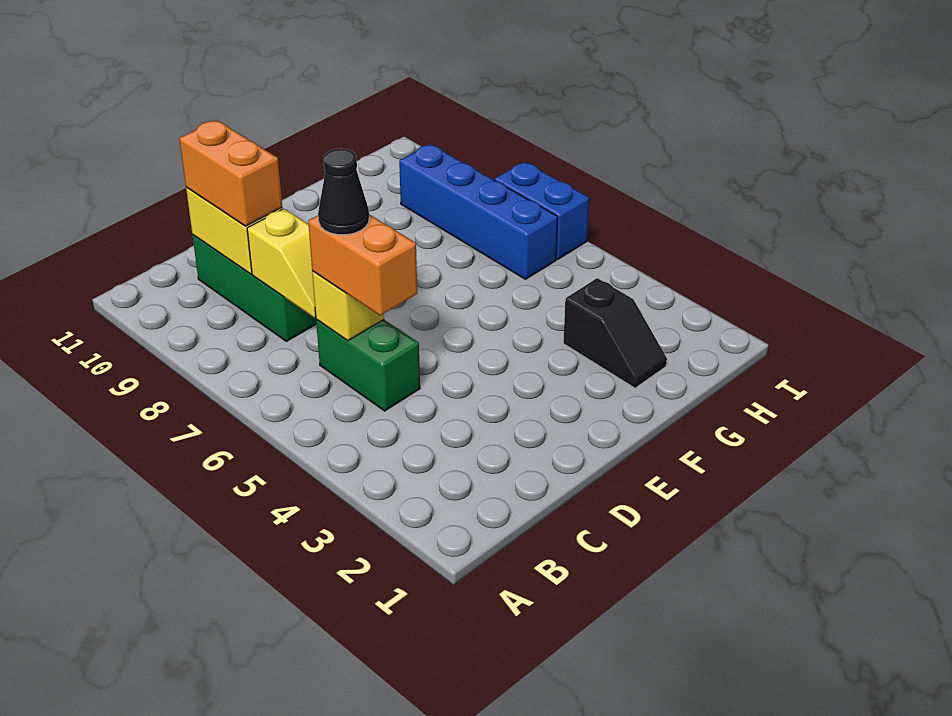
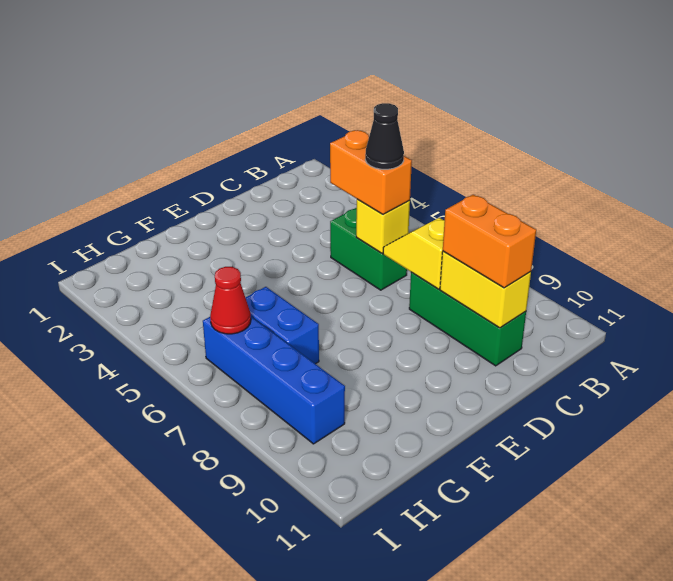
black slope G2:G3 level 1 top 3 -> none
none -> red cone H6 level 2
blue brick I6:I7 level 1 -> blue brick G6:G7 level 1

